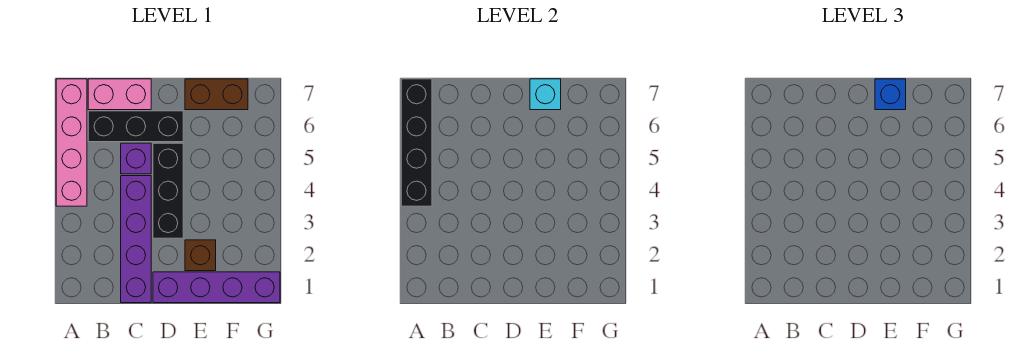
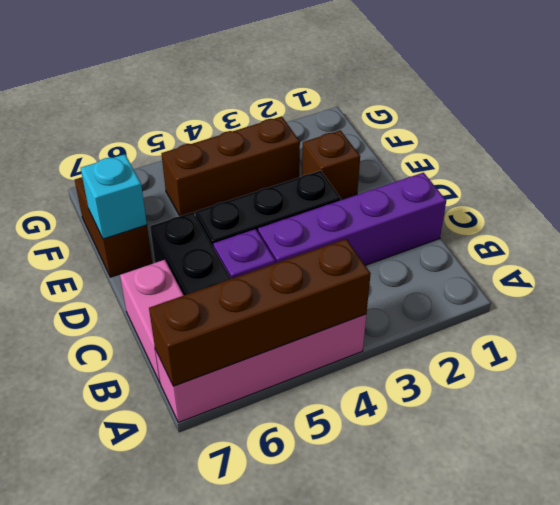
black brick A4:A7 level 2 -> brown brick A4:A7 level 2
purple brick D1:G1 level 1 -> none
blue brick E7 level 3 -> none
none -> brown brick F3:F5 level 1

